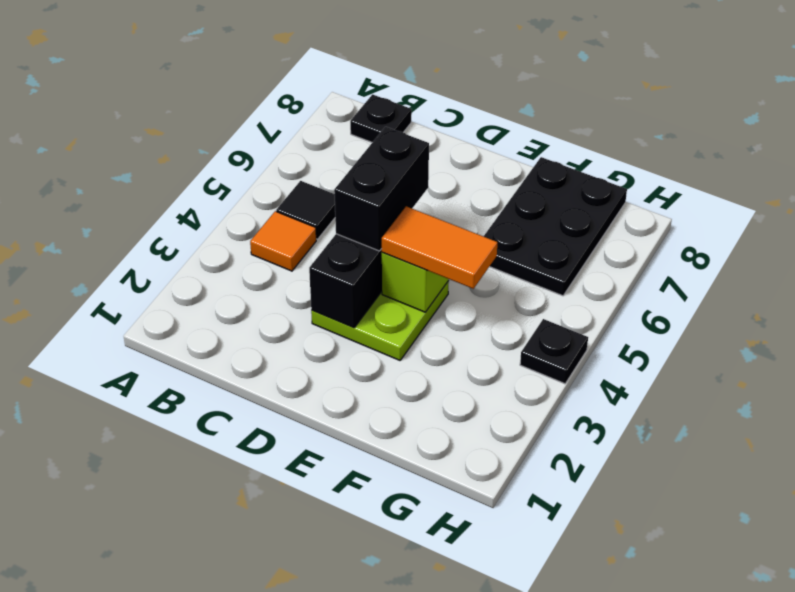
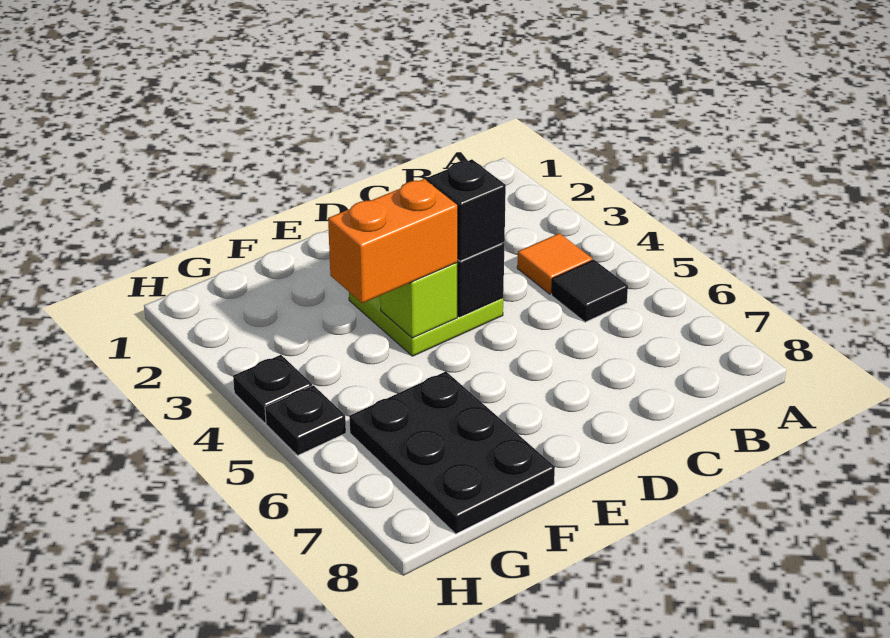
black plate B8 level 1 -> black plate H5 level 1
black brick D4:D5 level 3 -> black brick D4 level 3
orange tile E4:F4 level 3 -> orange brick E4:F4 level 3

